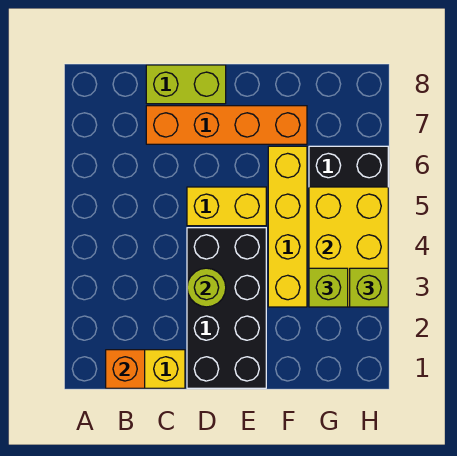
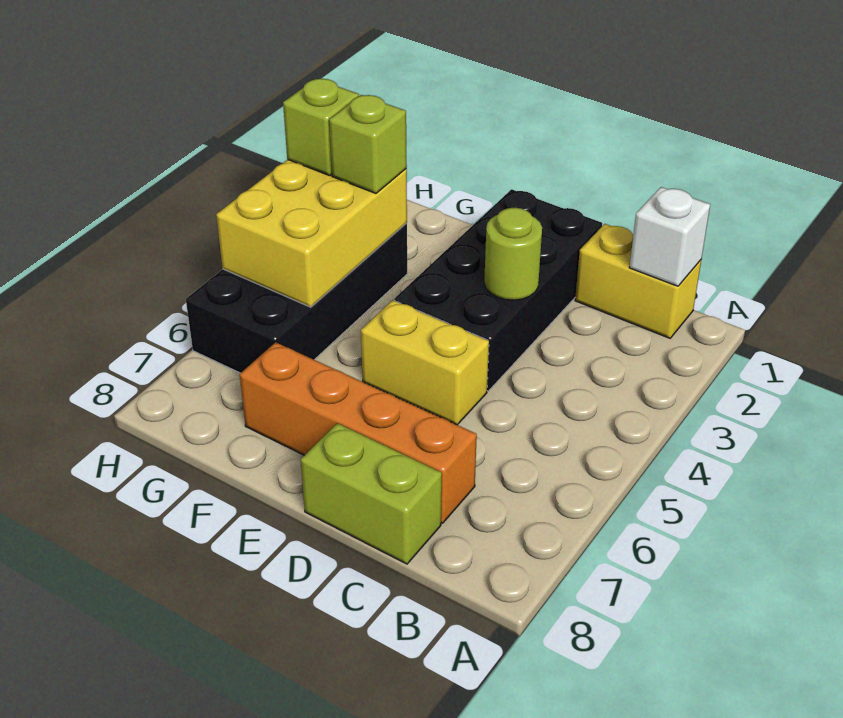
orange brick B1 level 2 -> white brick B1 level 2
yellow brick F3:F6 level 1 -> none

